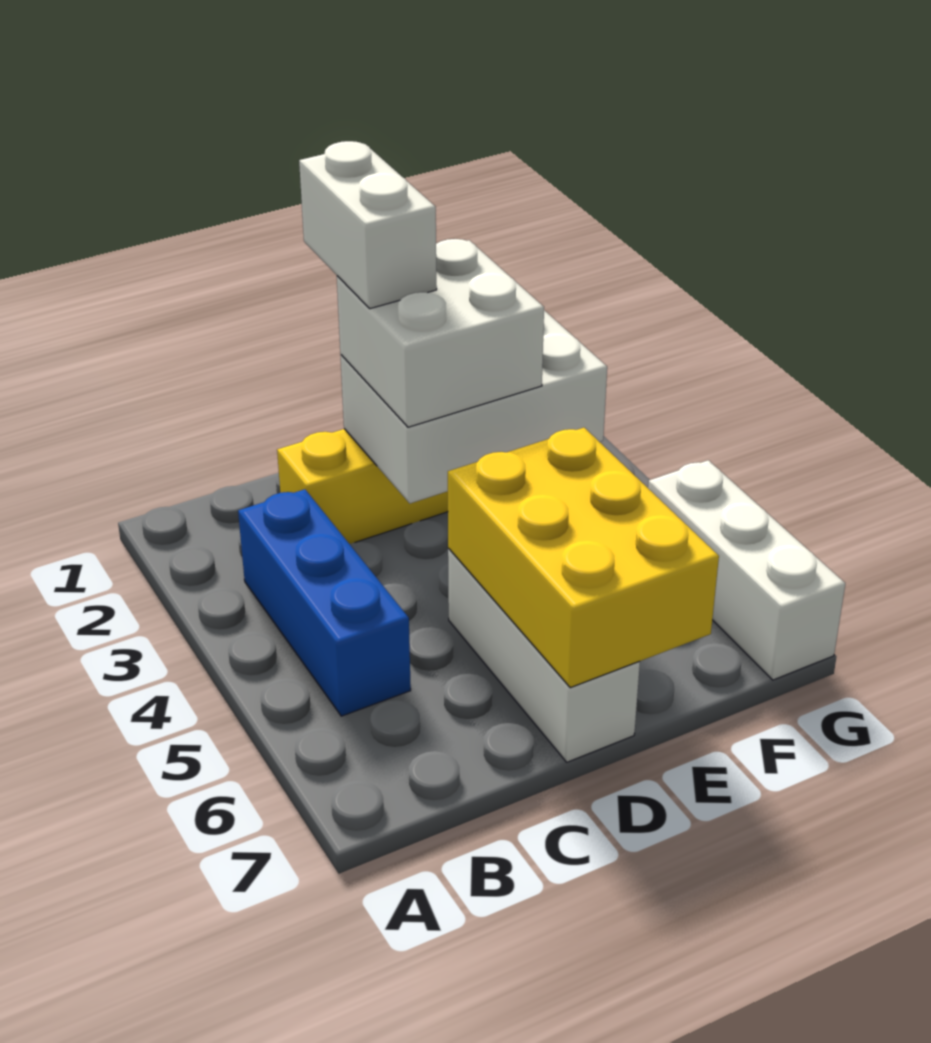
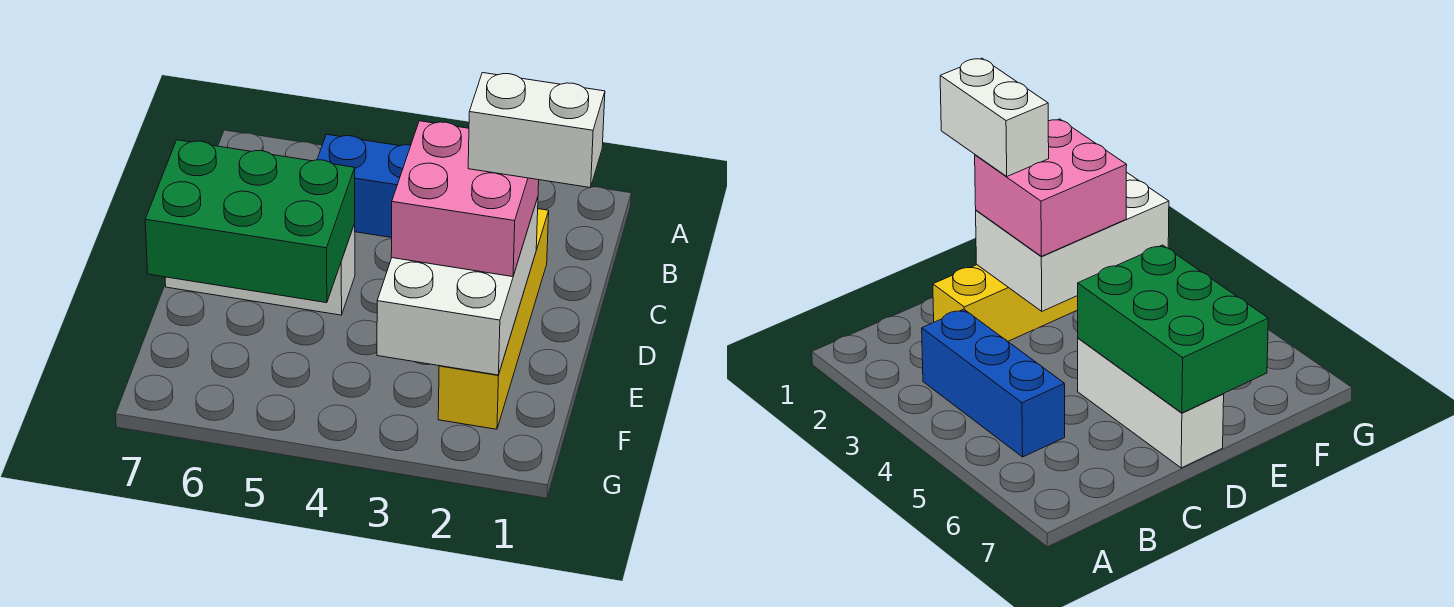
white brick D2:E3 level 3 -> pink brick D2:E3 level 3
yellow brick D5:E7 level 2 -> green brick D5:E7 level 2
white brick G5:G7 level 1 -> none

